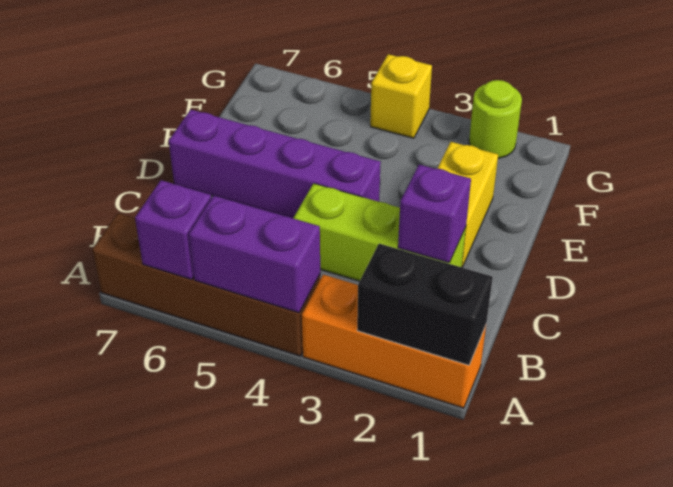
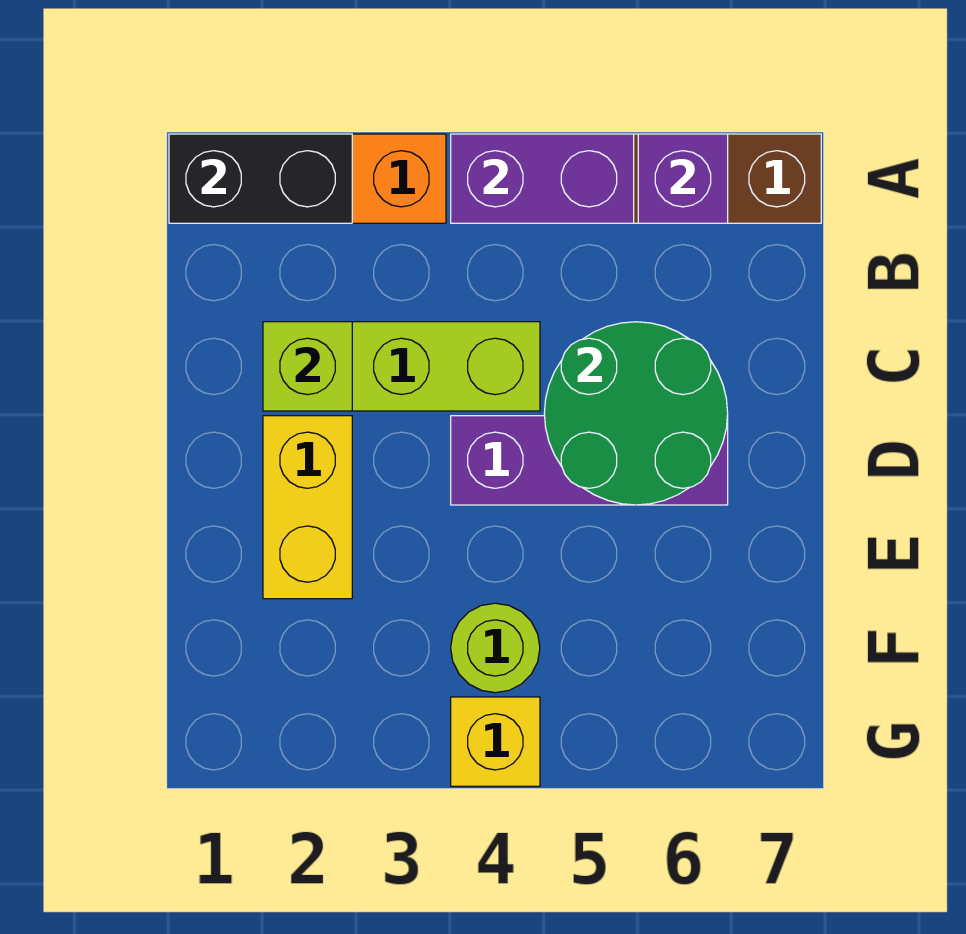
purple brick C2 level 2 -> lime brick C2 level 2
none -> green round brick C5:D6 level 2
purple brick D4:D7 level 1 -> purple brick D4:D6 level 1
lime round brick G2 level 1 -> lime round brick F4 level 1

